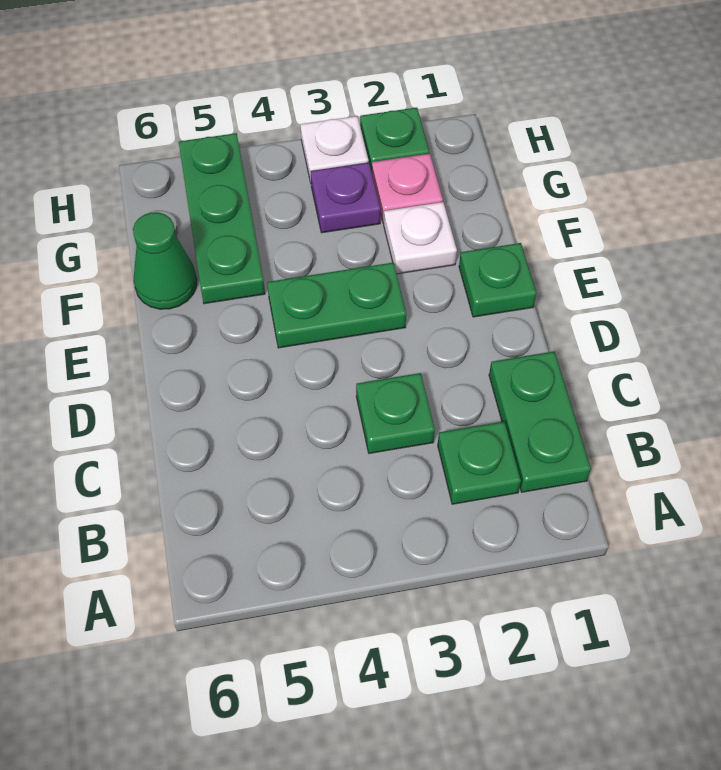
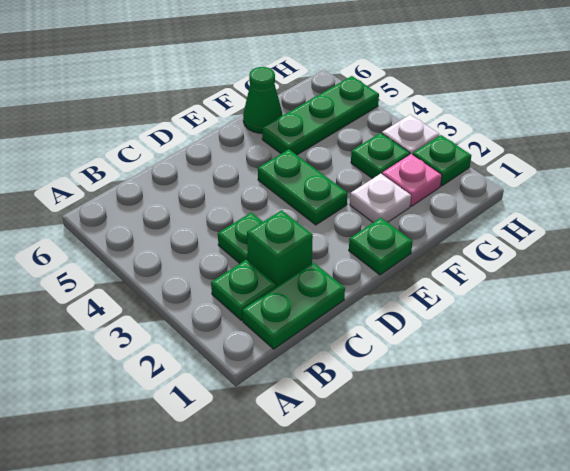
none -> green brick C2 level 1
purple plate G3 level 1 -> green plate G3 level 1

